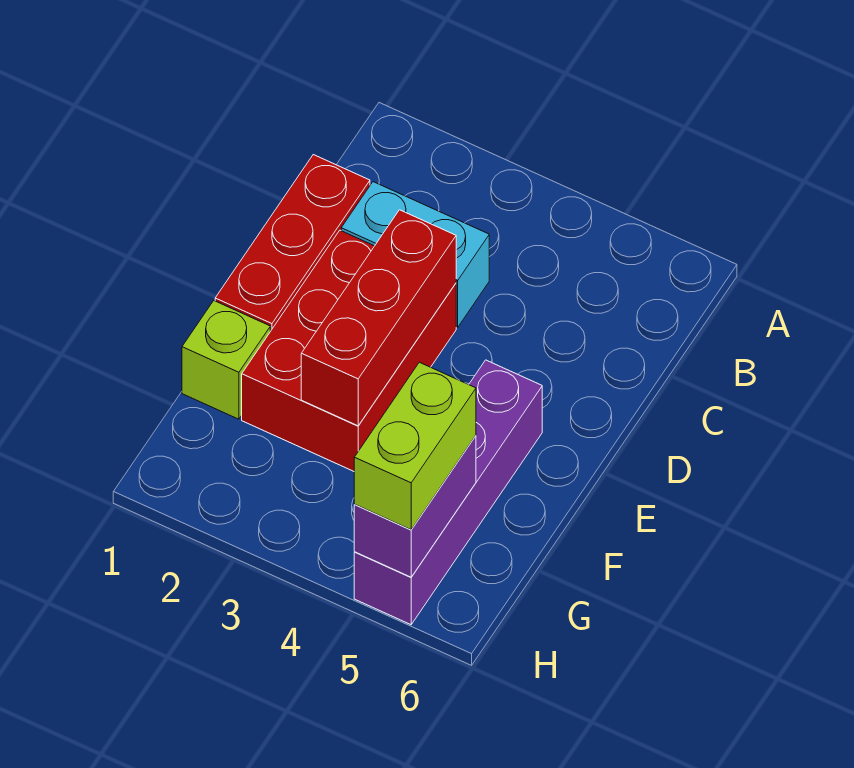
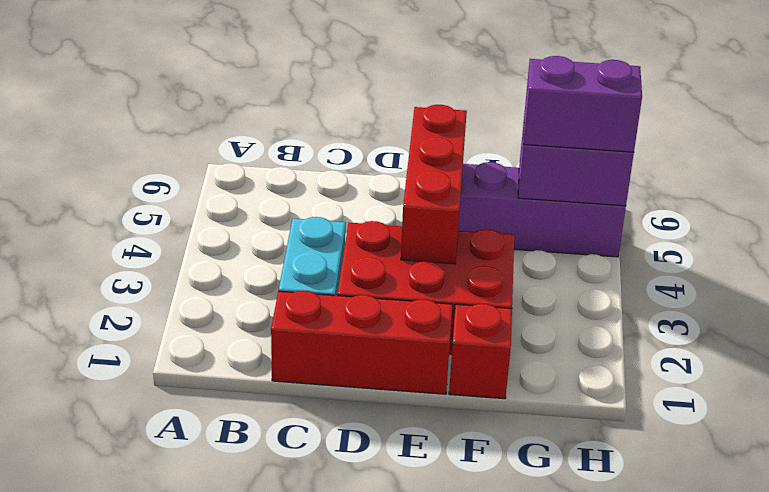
red brick D3:F3 level 2 -> red brick E3:E5 level 2
lime brick F1 level 1 -> red brick F1 level 1
lime brick G5:H5 level 3 -> purple brick G5:H5 level 3

